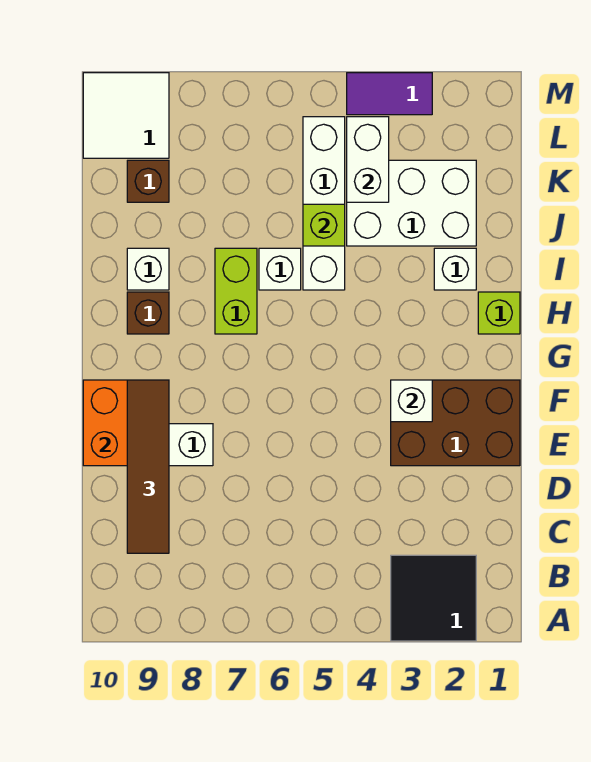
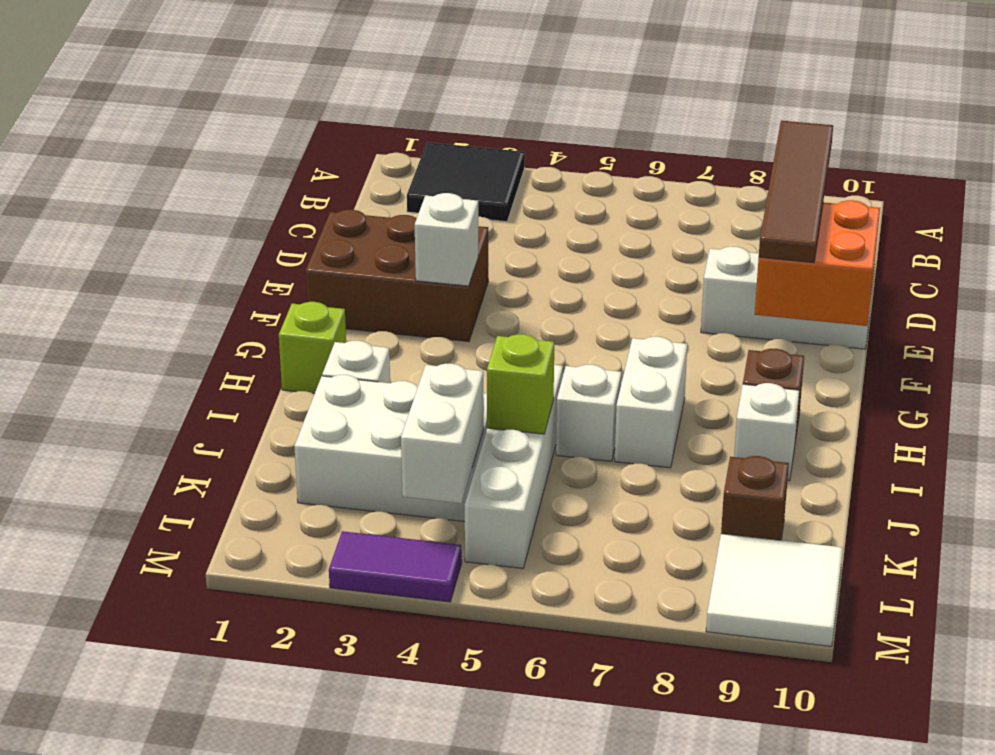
lime brick H7:I7 level 1 -> white brick H7:I7 level 1

